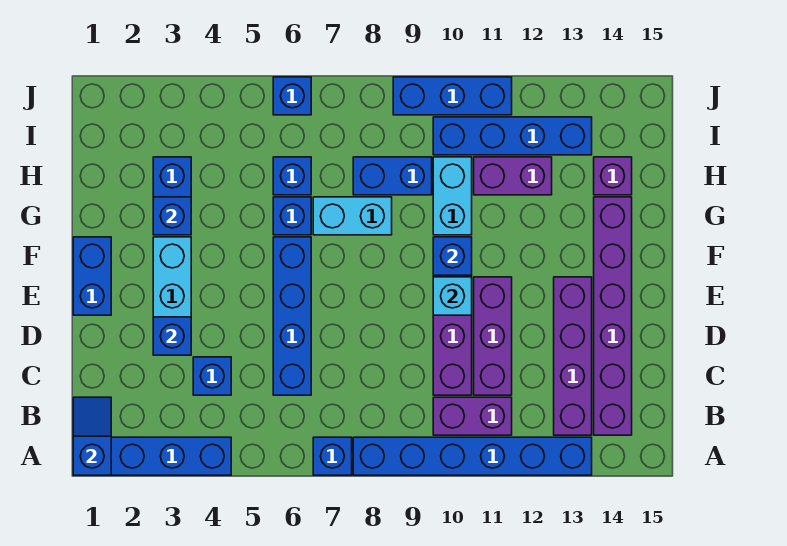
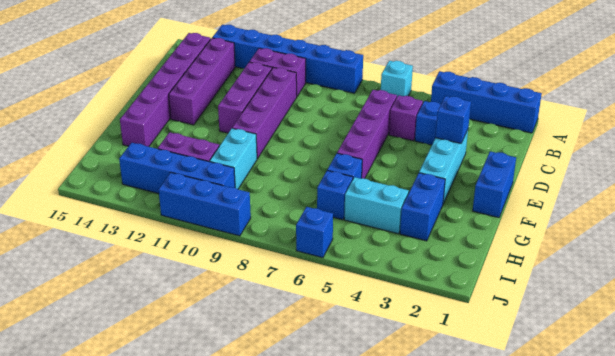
blue slope A1:B1 level 2 top A -> none
blue brick A7 level 1 -> none
blue brick C6:F6 level 1 -> purple brick C6:F6 level 1
cyan brick E10 level 2 -> cyan brick A6 level 1
blue brick F10 level 2 -> none
blue brick G3 level 2 -> none
cyan brick G7:G8 level 1 -> cyan brick H4:H5 level 1
blue brick H8:H9 level 1 -> none
purple brick H14 level 1 -> purple brick C5 level 1

